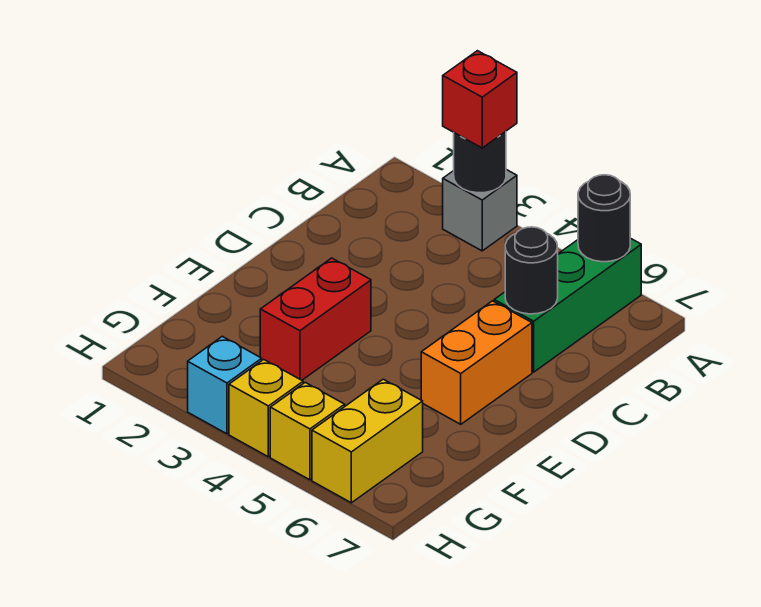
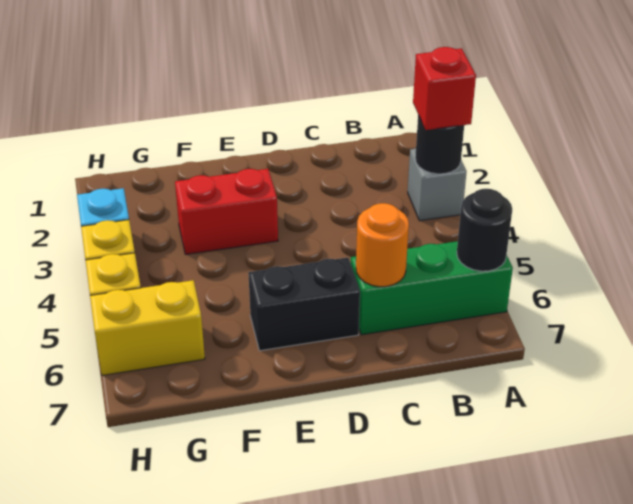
black round brick C6 level 2 -> orange round brick C6 level 2
orange brick D6:E6 level 1 -> black brick D6:E6 level 1

